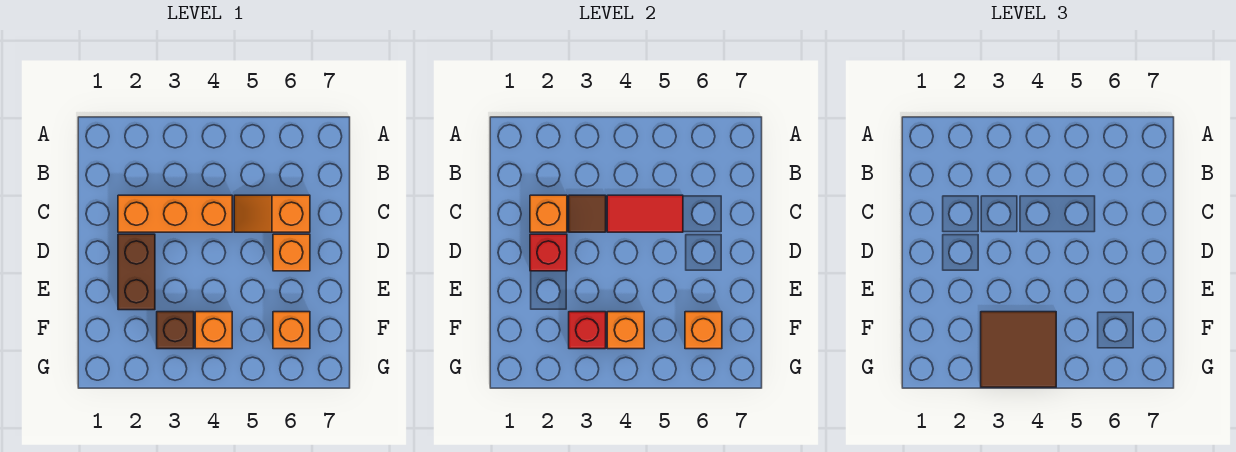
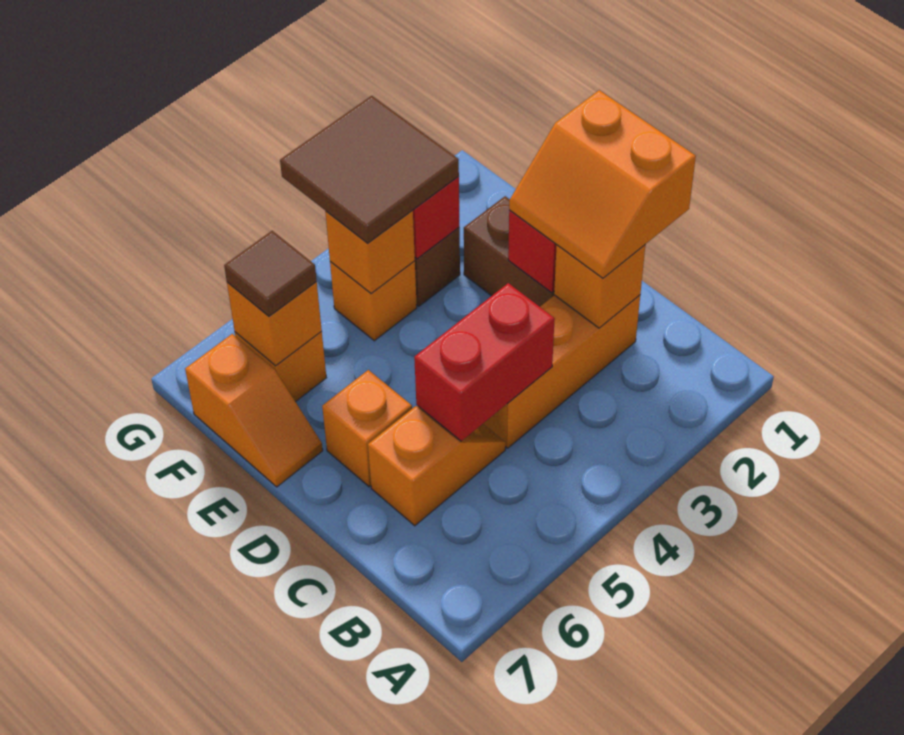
none -> orange slope C1:D2 level 3 top 1
brown tile C3 level 2 -> brown tile F6 level 3
red tile C4:C5 level 2 -> red brick C4:C5 level 2
none -> orange slope E7:F7 level 1 top F

